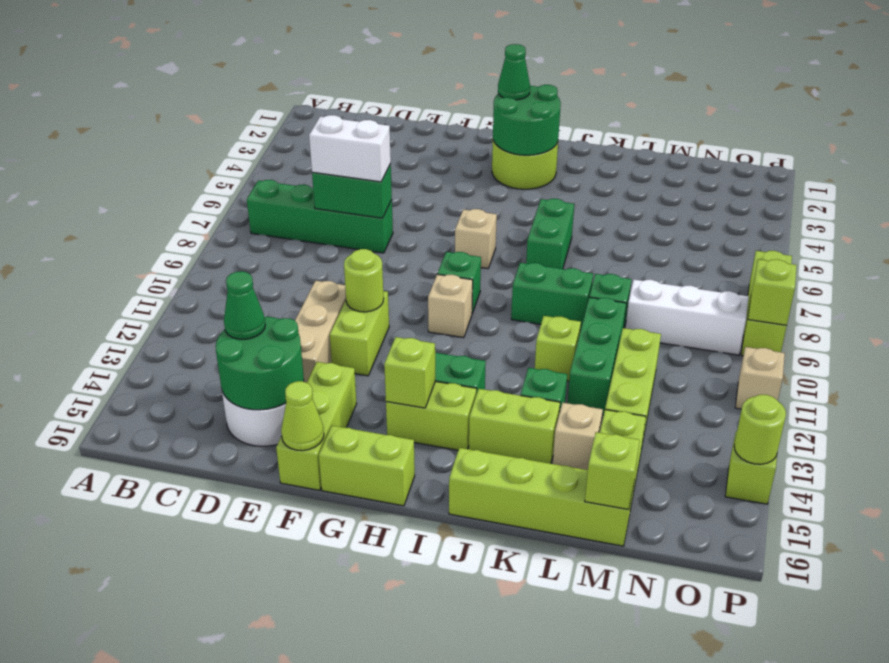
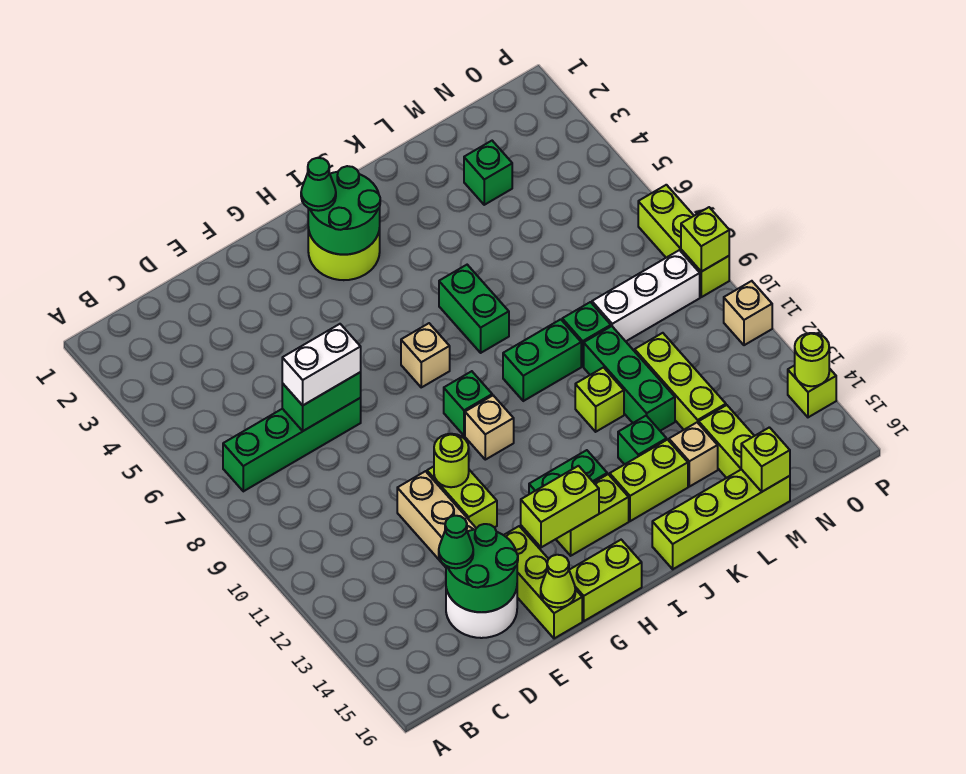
lime brick H14 level 2 -> lime brick G14:H14 level 2
none -> green brick M3 level 1

